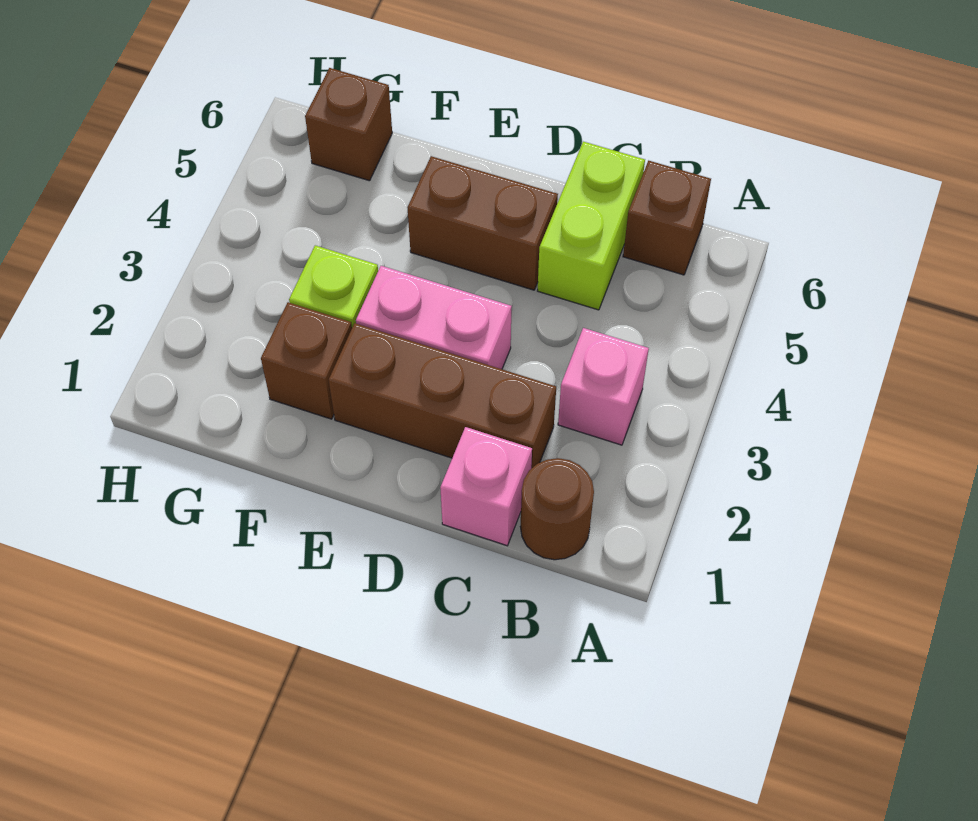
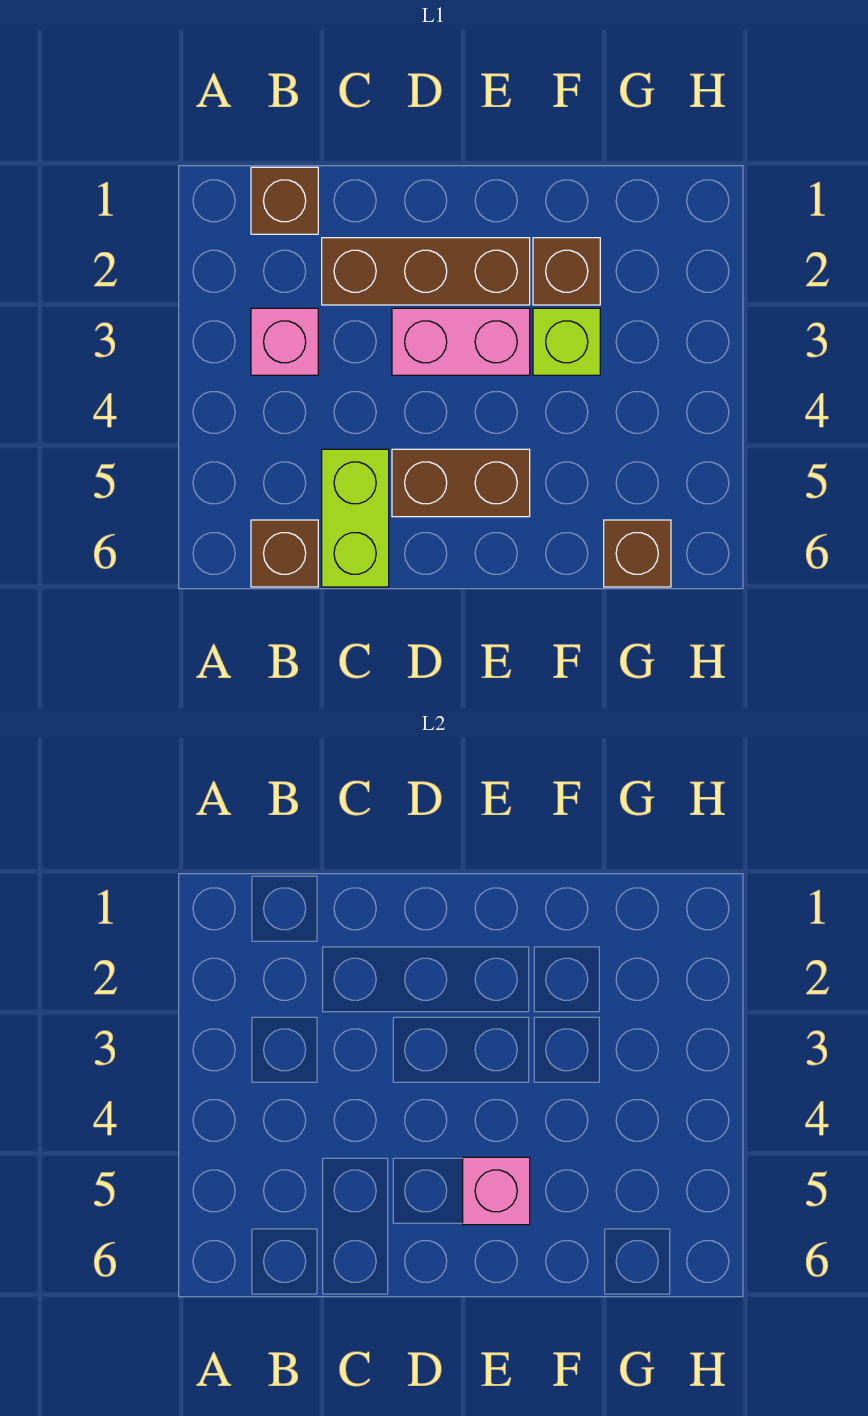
brown round brick B1 level 1 -> brown brick B1 level 1
pink brick C1 level 1 -> pink brick E5 level 2

